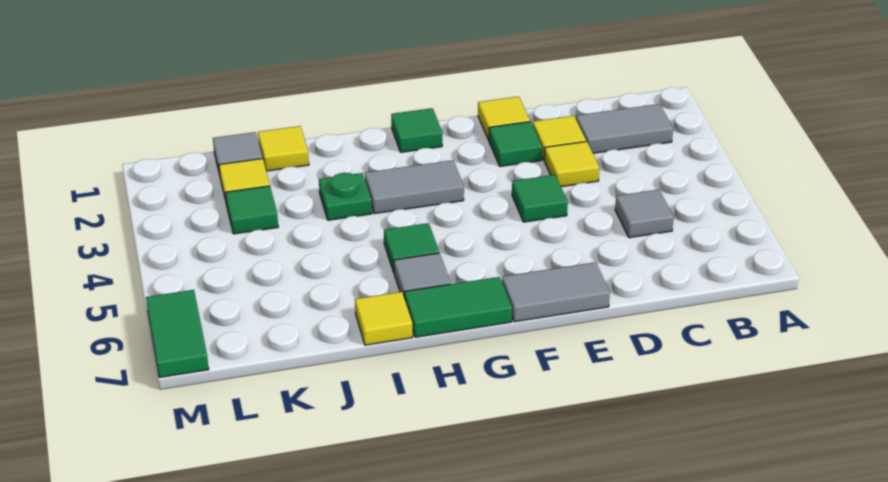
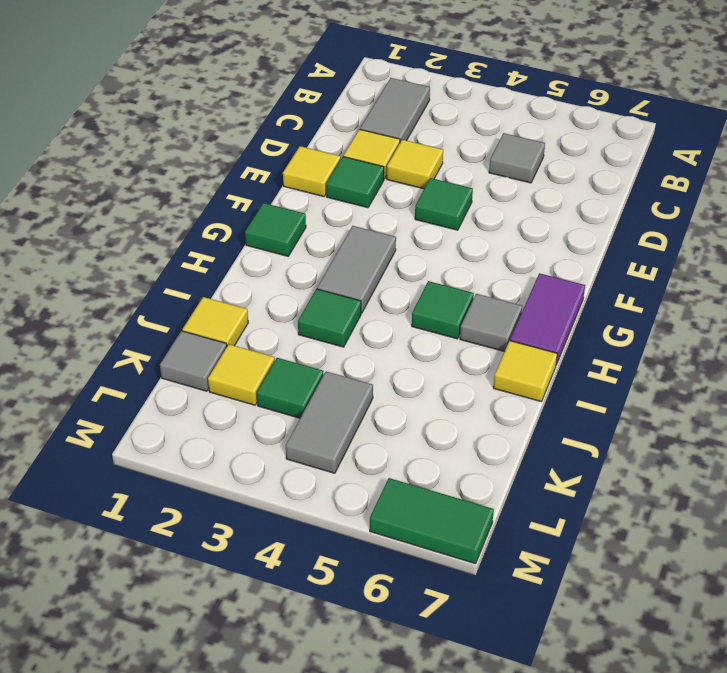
grey tile E7:F7 level 1 -> grey tile K4:L4 level 1
green tile G7:H7 level 1 -> purple tile G7:H7 level 1
green plate I3 level 1 -> green tile I3 level 1

